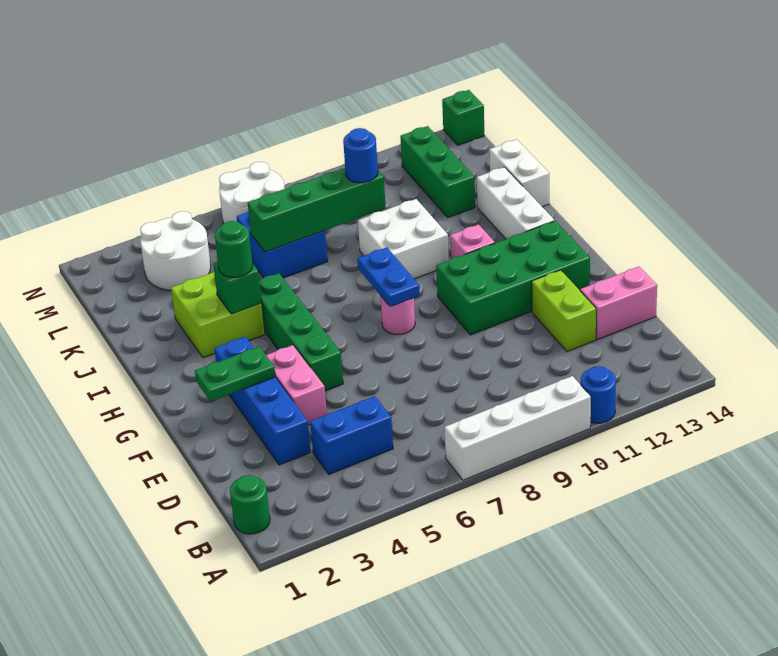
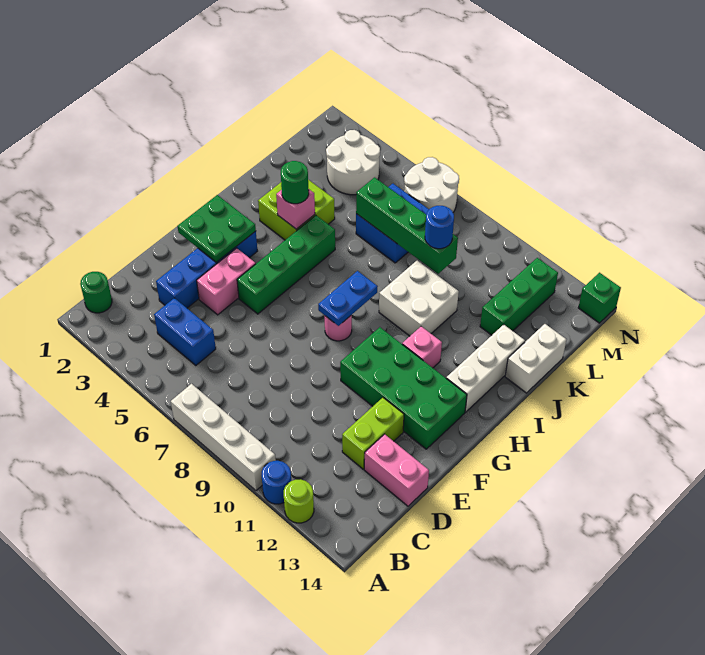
none -> lime round brick A12 level 1
green plate F2:F3 level 2 -> green plate F2:G3 level 2
green brick I4 level 2 -> pink brick I4 level 2

